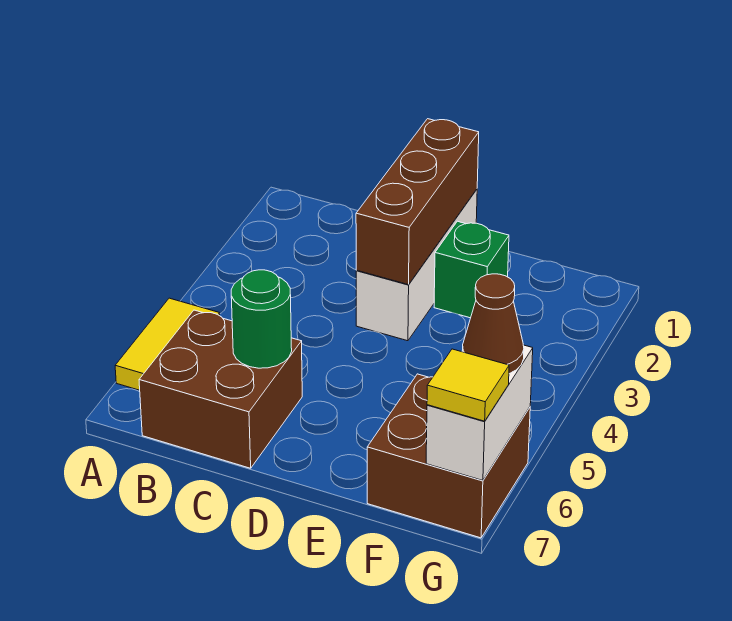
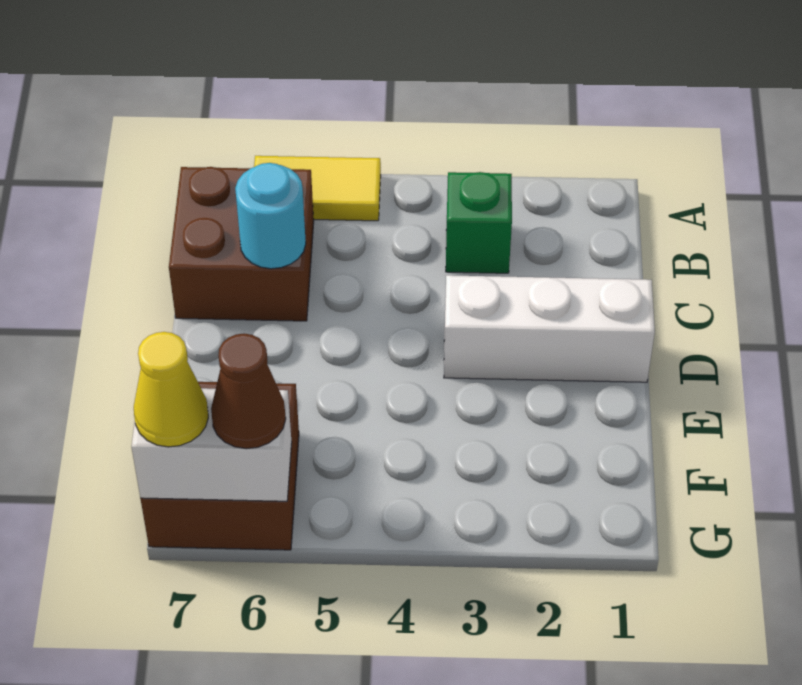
green round brick C6 level 2 -> cyan round brick C6 level 2
brown brick D1:D3 level 2 -> none
green brick E2 level 1 -> green brick B3 level 1
yellow tile G7 level 3 -> yellow cone G7 level 3

